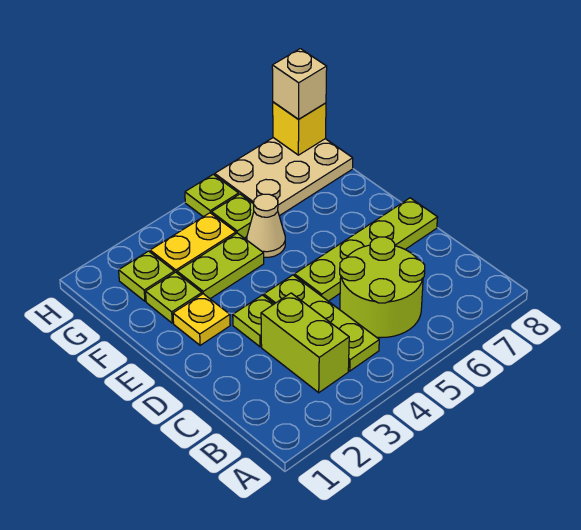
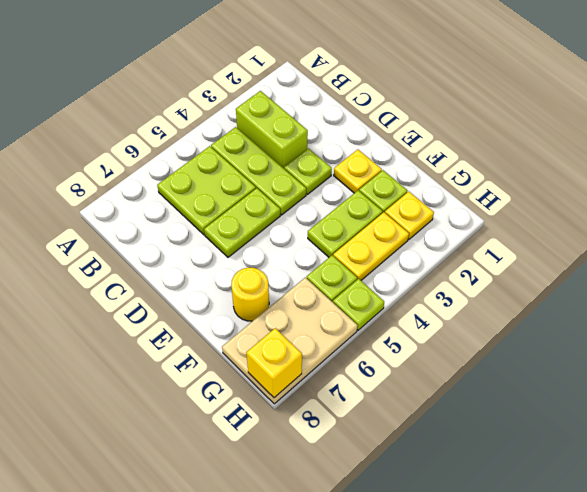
lime round brick B5:C6 level 1 -> lime plate B5:C6 level 1
lime plate D5:D8 level 1 -> lime plate D5:D6 level 1
tan cone F5 level 1 -> none
none -> yellow round brick F7 level 1
lime plate G2 level 1 -> yellow plate G2 level 1
tan brick H8 level 3 -> none

